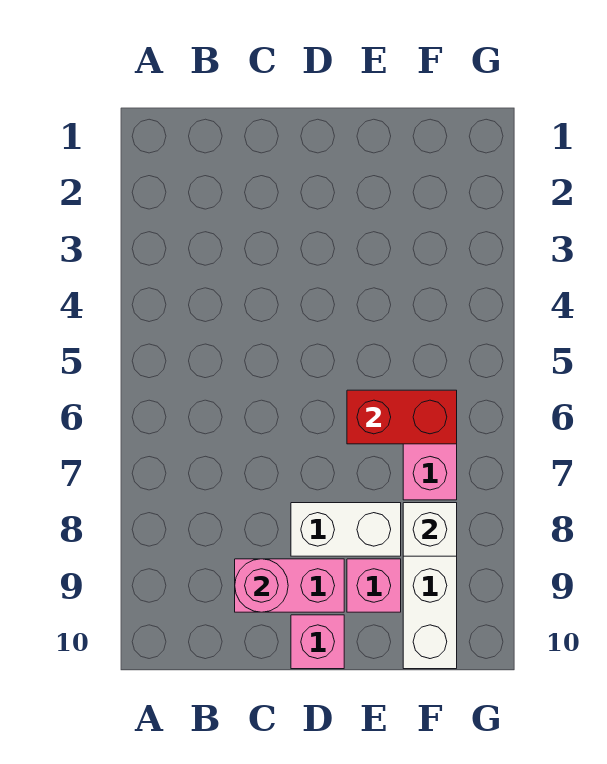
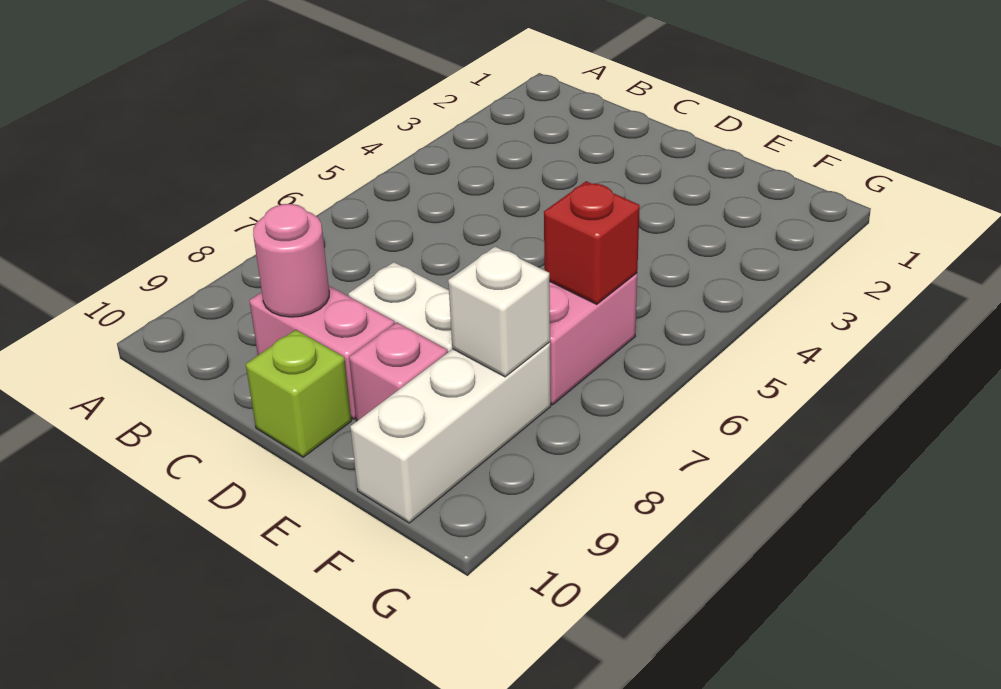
pink brick D10 level 1 -> lime brick D10 level 1
red brick E6:F6 level 2 -> red brick F6 level 2

